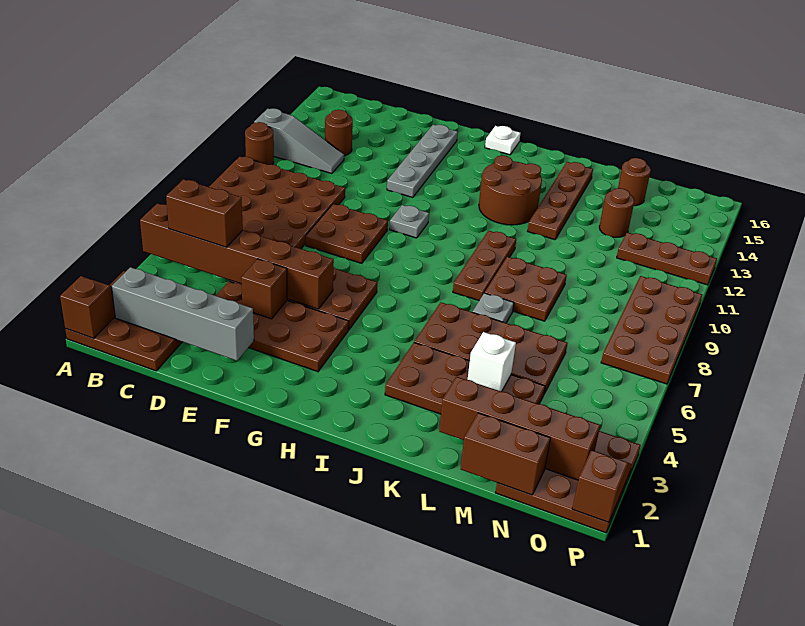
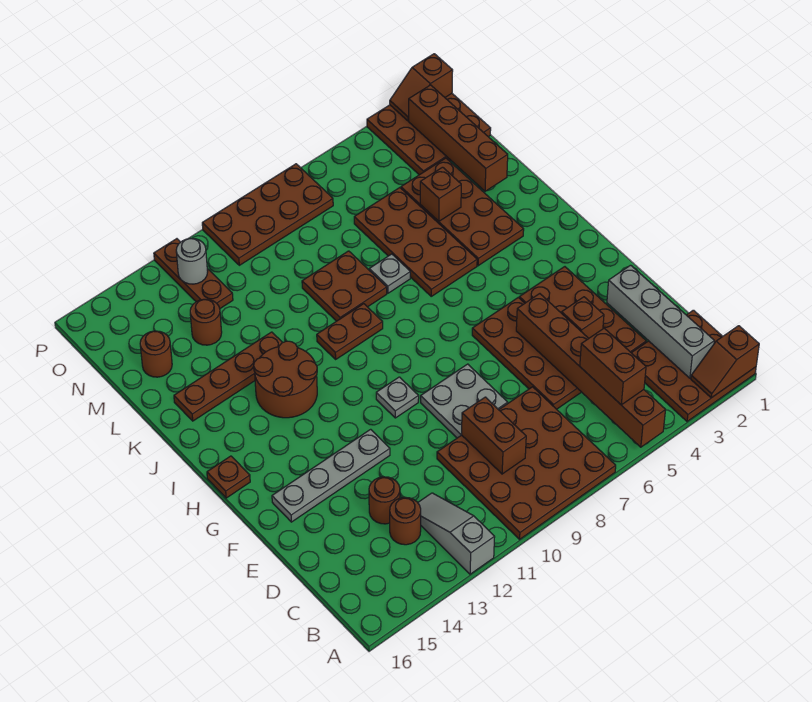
brown round brick A11 level 1 -> brown round brick D13 level 1
brown plate E8:F9 level 1 -> grey plate E8:F9 level 1
white plate H16 level 1 -> brown plate H16 level 1
brown plate J8:J10 level 1 -> brown plate J9:J10 level 1
white brick L4 level 2 -> brown brick L4 level 2
brown brick M1:N1 level 2 -> brown brick C9:D9 level 2
none -> grey round brick O12 level 2

